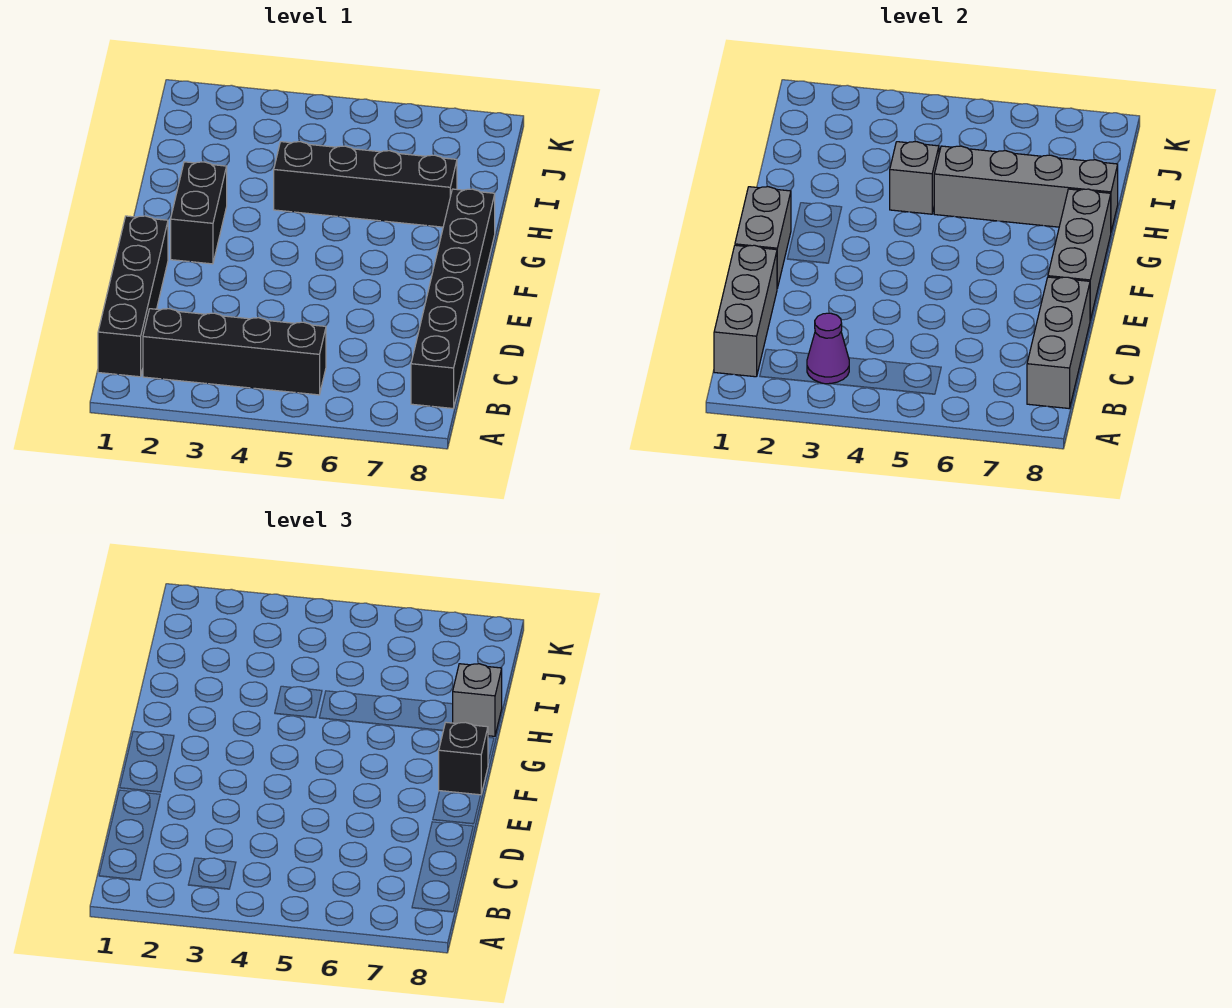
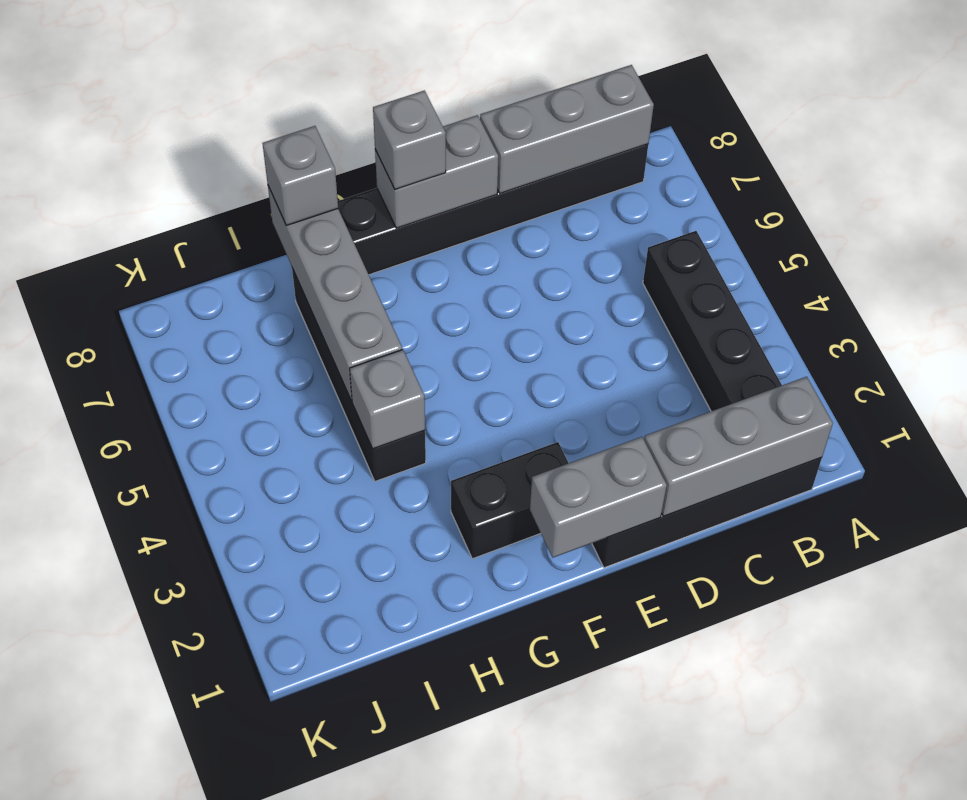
purple cone B3 level 2 -> none
grey brick E8:G8 level 2 -> grey brick E8:F8 level 2
black brick F8 level 3 -> grey brick F8 level 3

